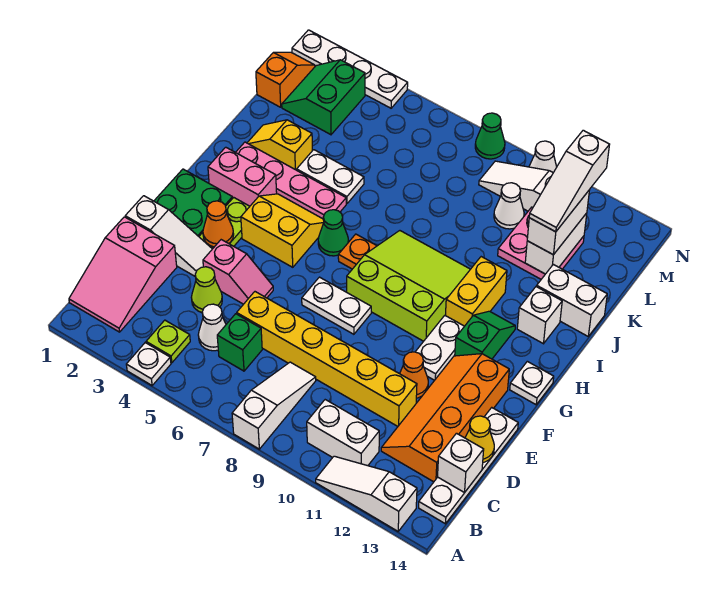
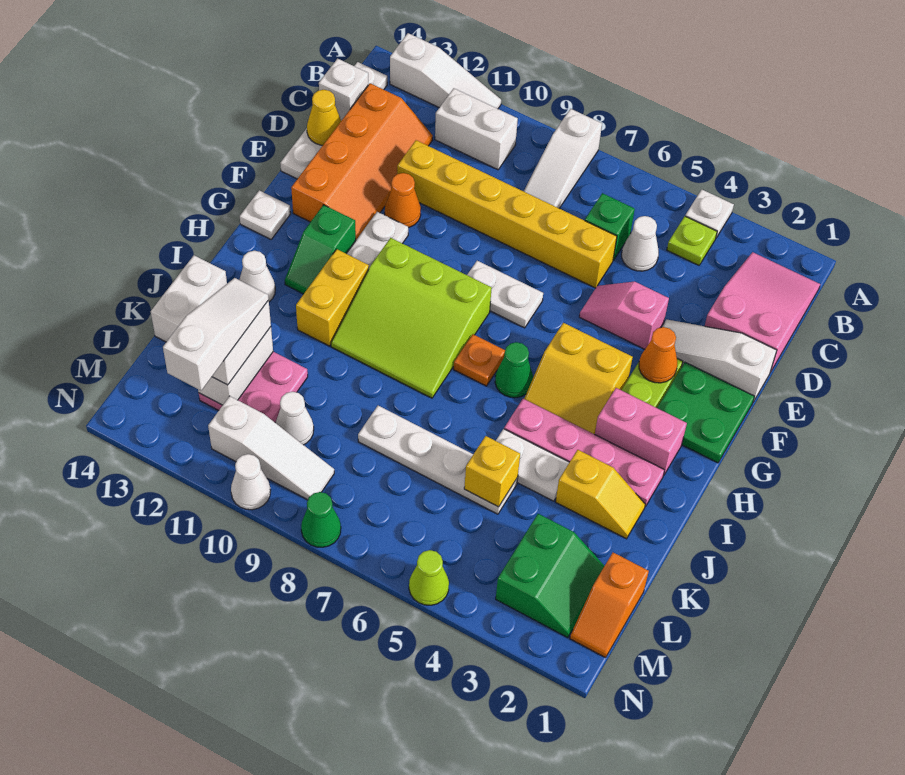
lime cone D4 level 1 -> lime cone N5 level 1
white brick I13 level 1 -> white cone I13 level 1
white brick J13:J14 level 1 -> white brick J14:K14 level 1
none -> yellow brick K5 level 2
white plate N1:N4 level 1 -> white plate K5:K8 level 1

